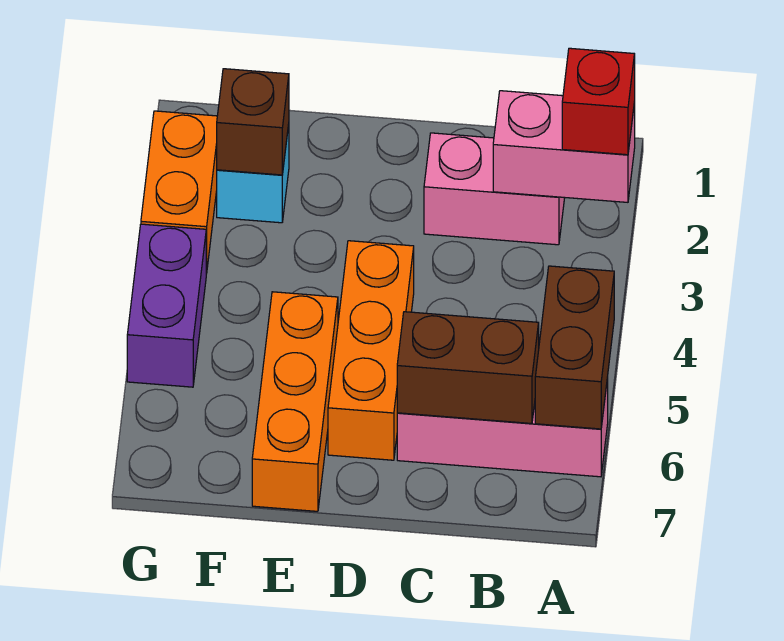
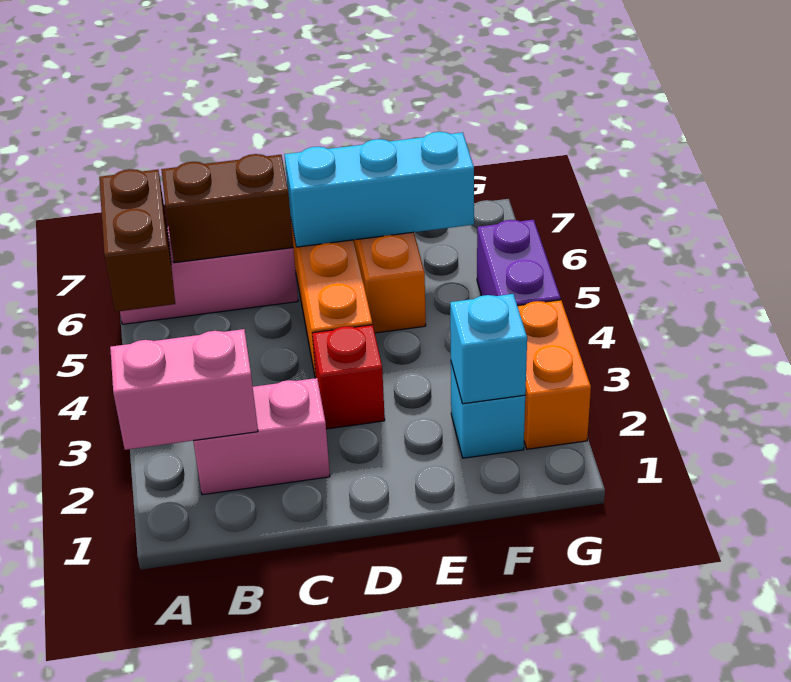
red brick A2 level 3 -> red brick D3 level 1
none -> cyan brick D6:F6 level 2
brown brick F2 level 2 -> cyan brick F2 level 2

